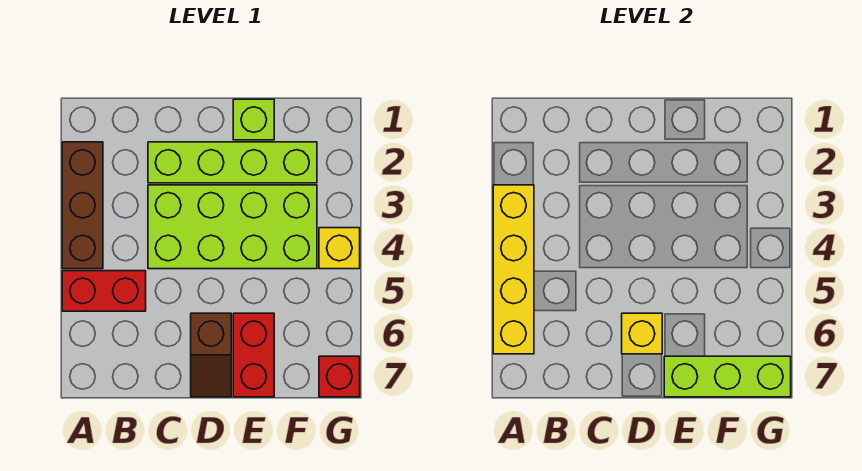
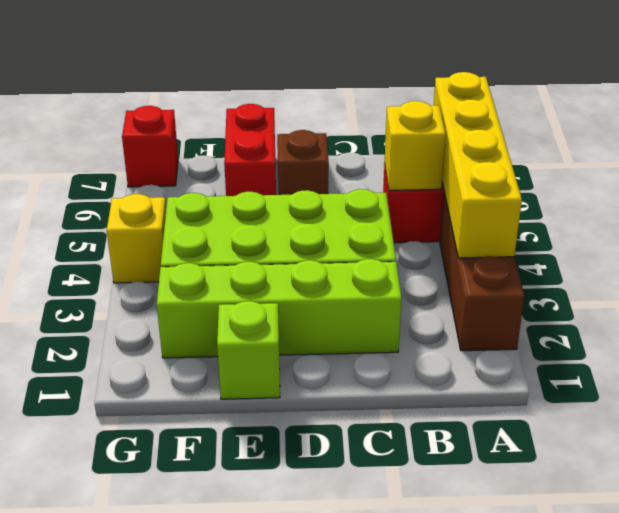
yellow brick D6 level 2 -> yellow brick B5 level 2
lime brick E7:G7 level 2 -> none

